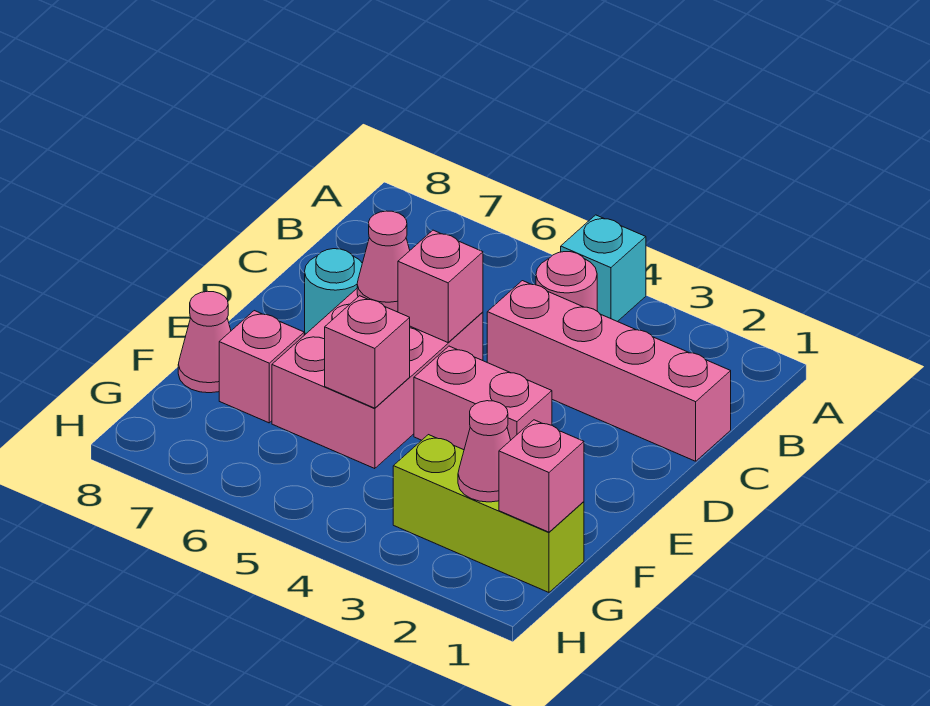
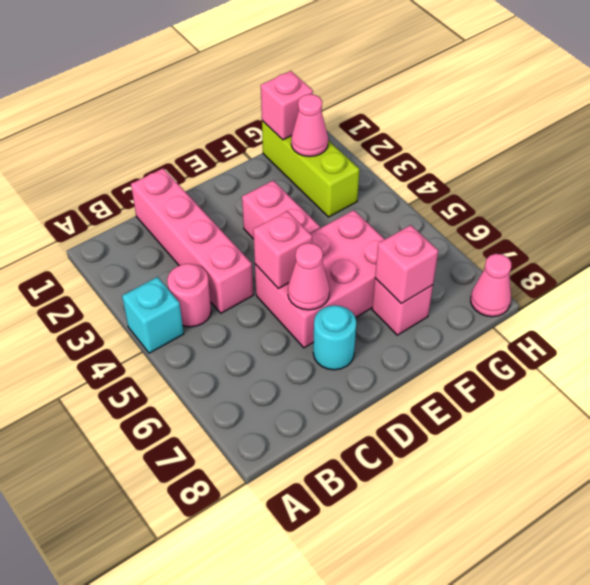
pink brick F5 level 2 -> pink brick F7 level 2
pink cone F8 level 1 -> pink cone H8 level 1

